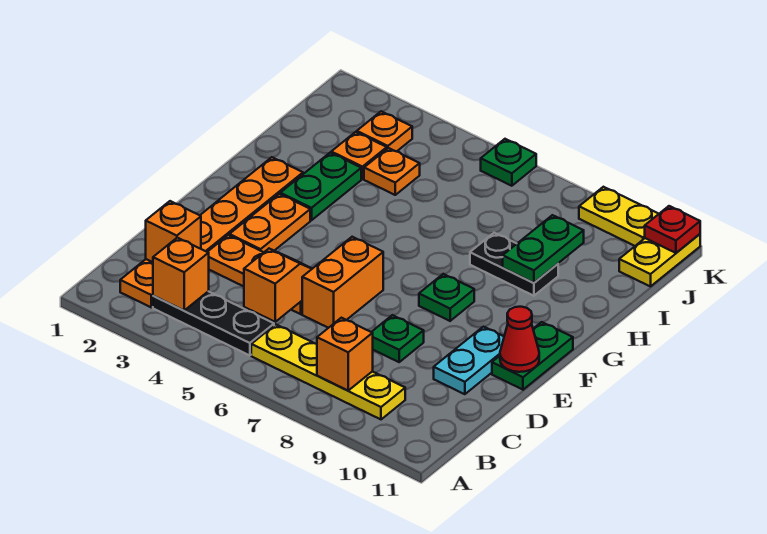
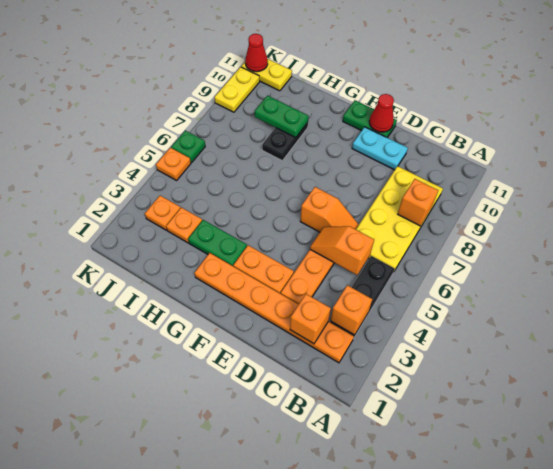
yellow plate B6:B9 level 1 -> yellow plate B6:C9 level 1
orange brick D6:E6 level 1 -> orange slope D6:E6 level 1 top E
green plate D8 level 1 -> none
green plate F8 level 1 -> none
orange plate I4 level 1 -> orange plate K5 level 1
red plate K11 level 2 -> red cone K11 level 2

